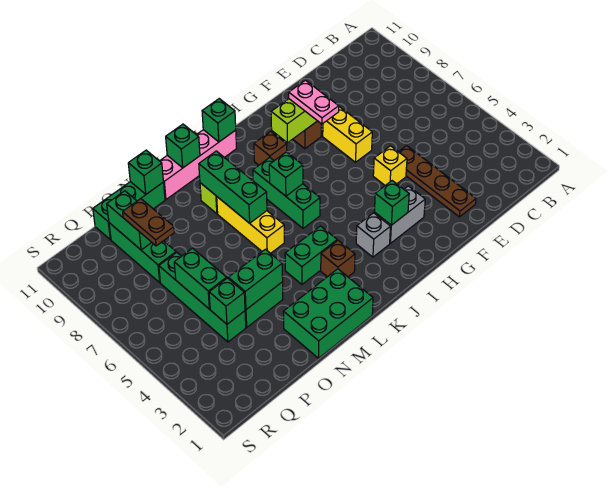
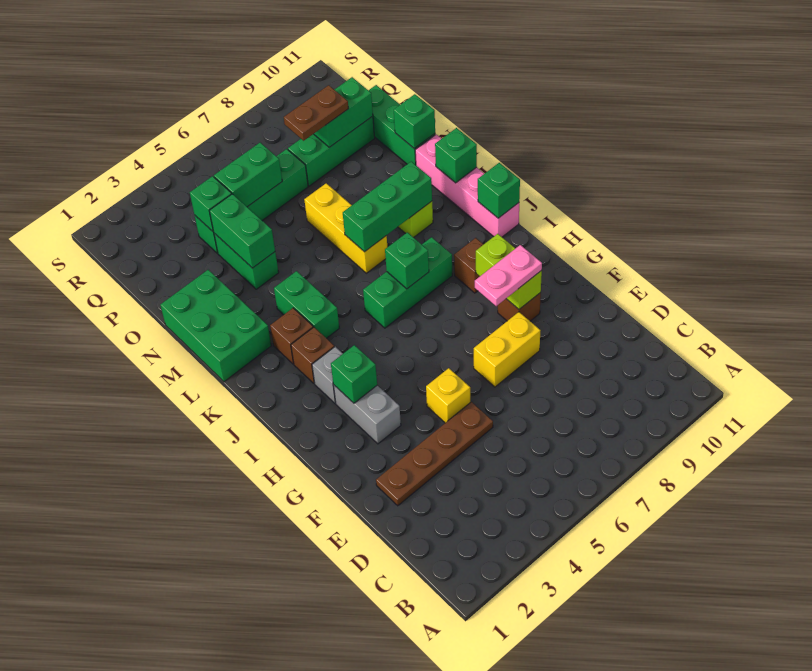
none -> brown brick J3 level 1
yellow brick L6:L8 level 1 -> yellow brick L7:N7 level 1

